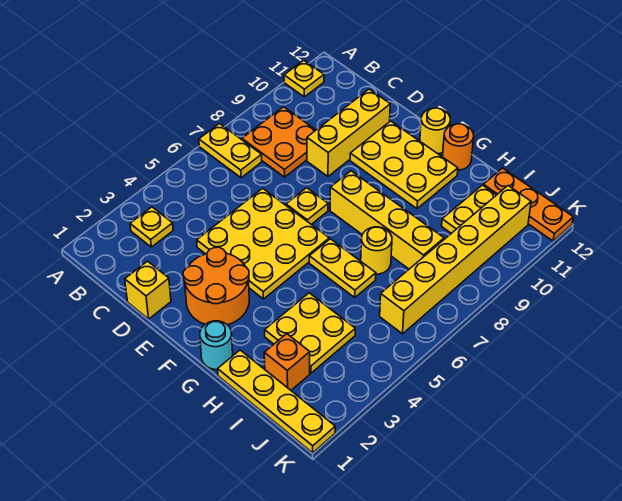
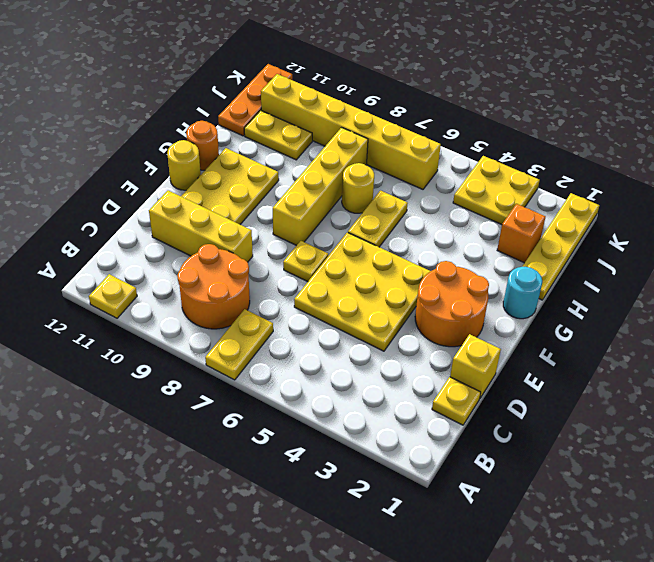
yellow plate B3 level 1 -> yellow plate C1 level 1
orange plate B8:C9 level 1 -> orange round brick B8:C9 level 1
yellow plate H3:I4 level 1 -> yellow plate J3:K4 level 1

